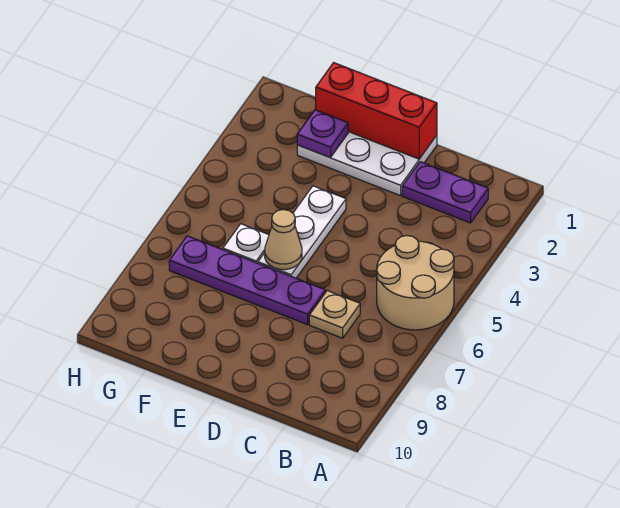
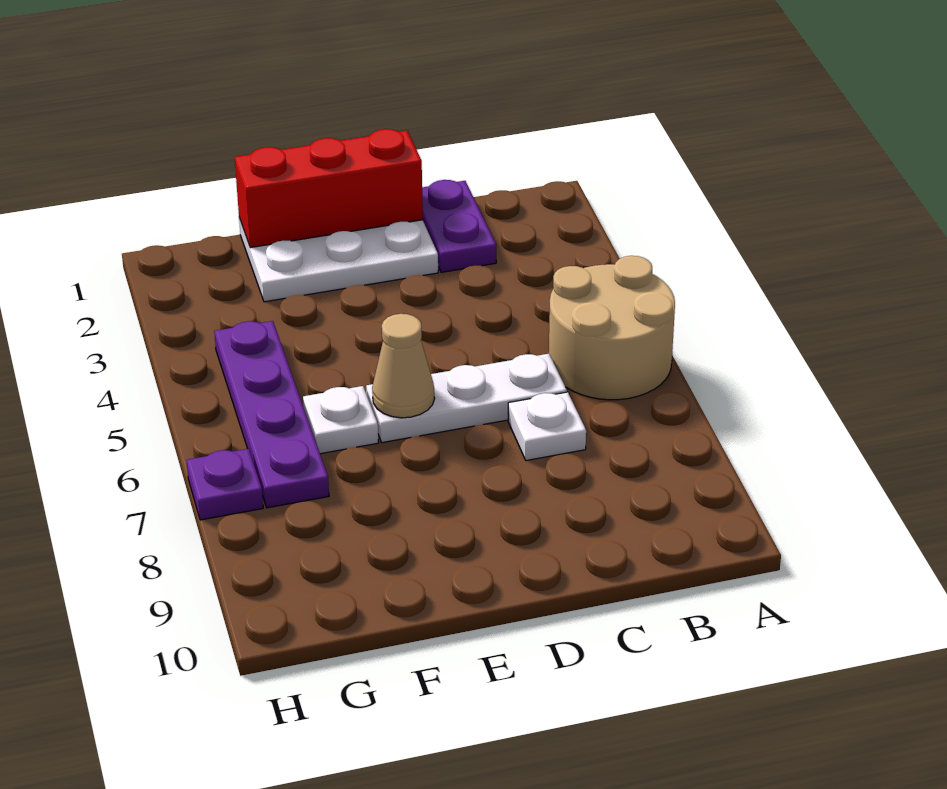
purple plate B2:C2 level 1 -> purple plate C1:C2 level 1
tan plate C7 level 1 -> white plate C7 level 1
purple plate D7:G7 level 1 -> purple plate G4:G7 level 1
white plate E4:E6 level 1 -> white plate C6:E6 level 1
purple plate F2 level 2 -> purple plate H7 level 1

